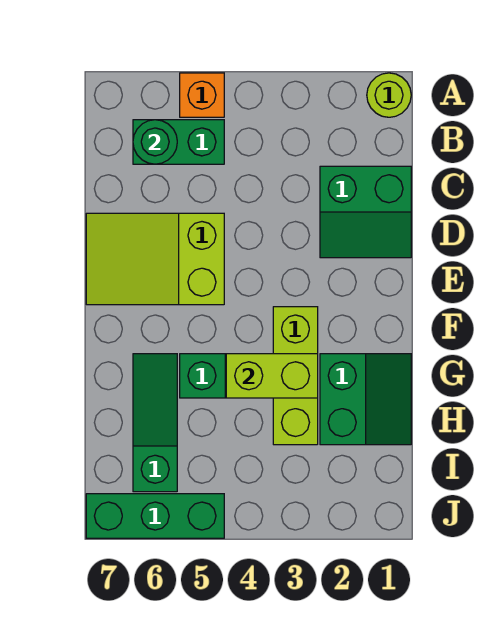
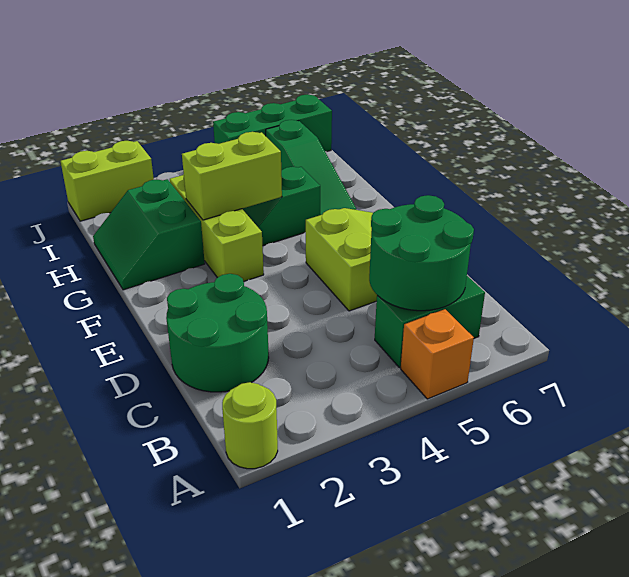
green round brick B6 level 2 -> green round brick B5:C6 level 2
green slope C1:D2 level 1 top C -> green round brick C1:D2 level 1
none -> lime brick J1:J2 level 1

